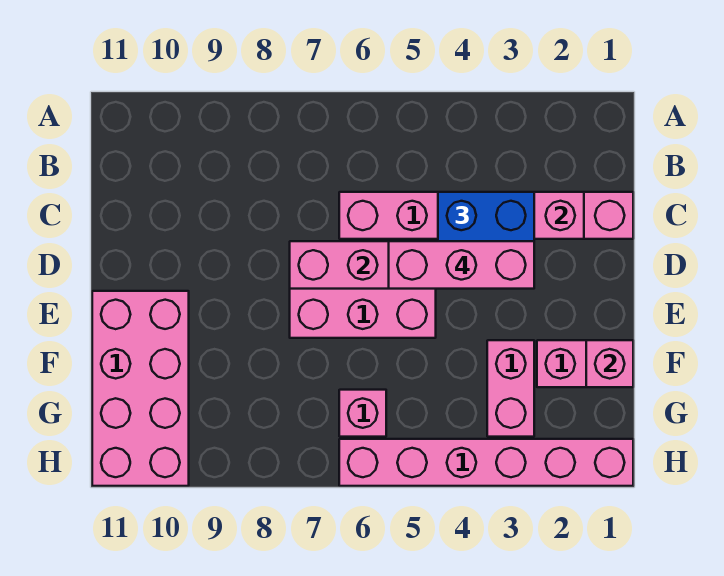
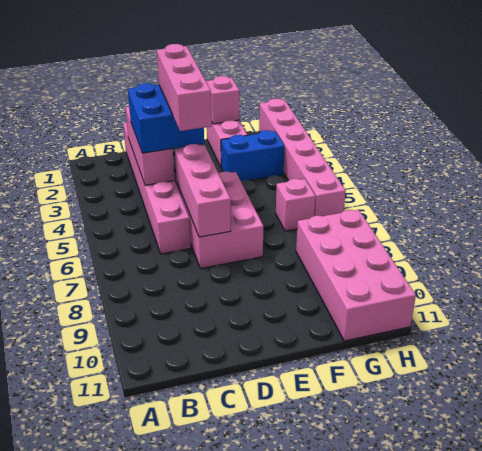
pink brick E10:H11 level 1 -> pink brick G8:H11 level 1
pink brick F3:G3 level 1 -> blue brick F3:G3 level 1

